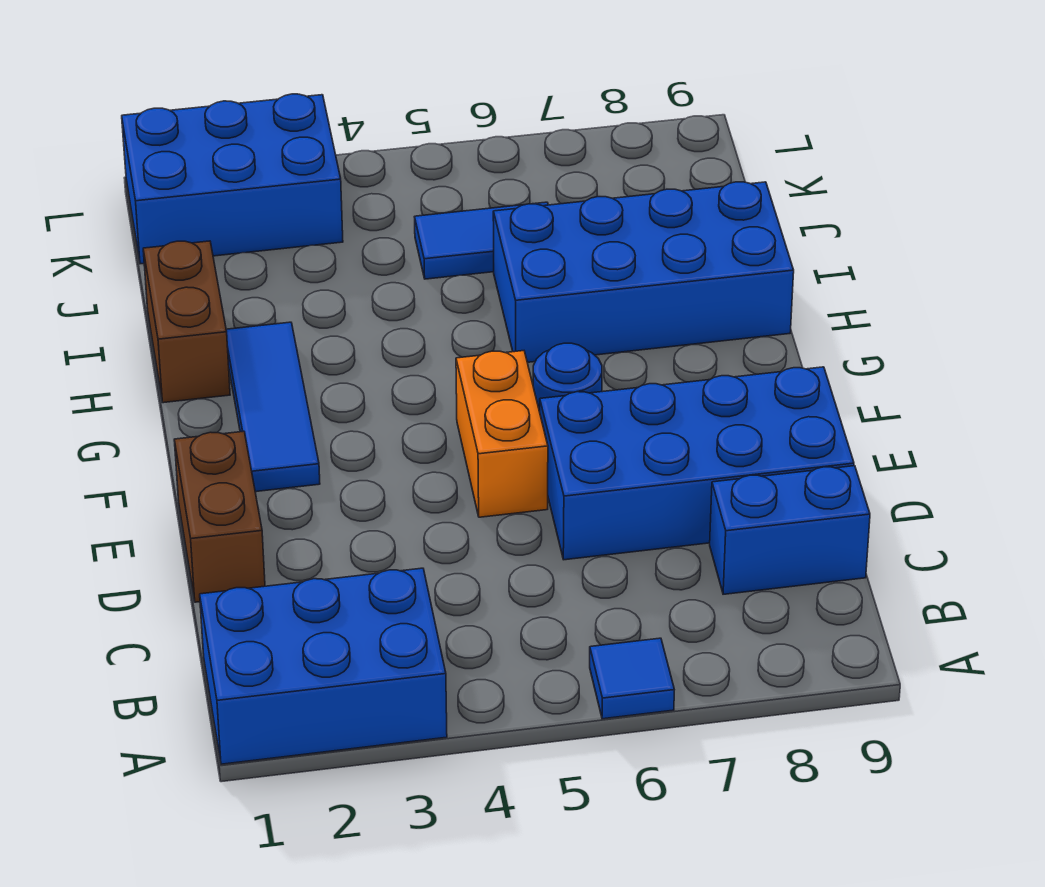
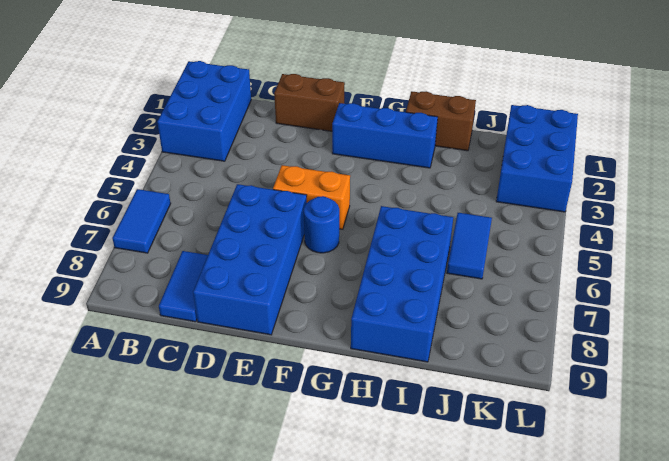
blue tile A6 level 1 -> blue tile A6:A7 level 1
blue brick C8:C9 level 1 -> blue tile C8:C9 level 1
blue tile F2:H2 level 1 -> blue brick F2:H2 level 1

